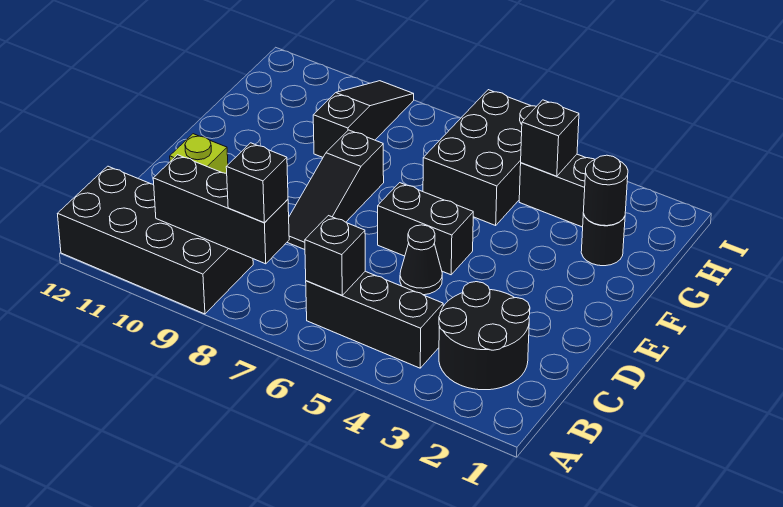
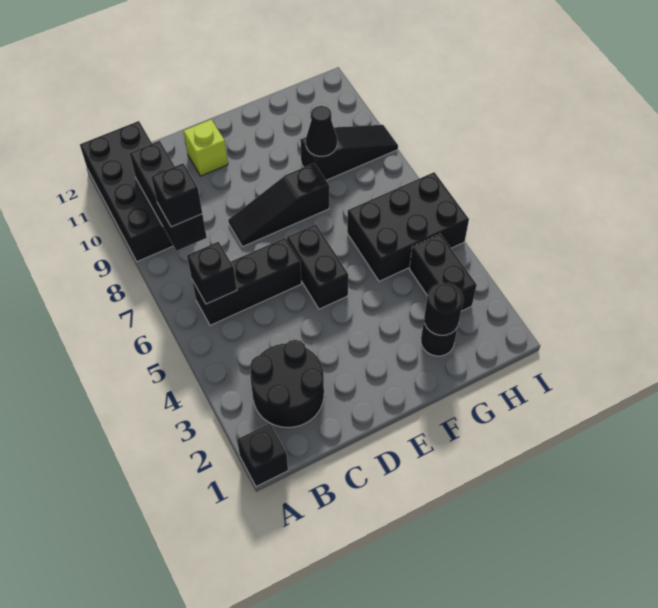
black brick B4:B6 level 1 -> black brick B6:D6 level 1
black cone D5 level 1 -> black cone G9 level 2
black brick H4 level 2 -> black brick A1 level 1

